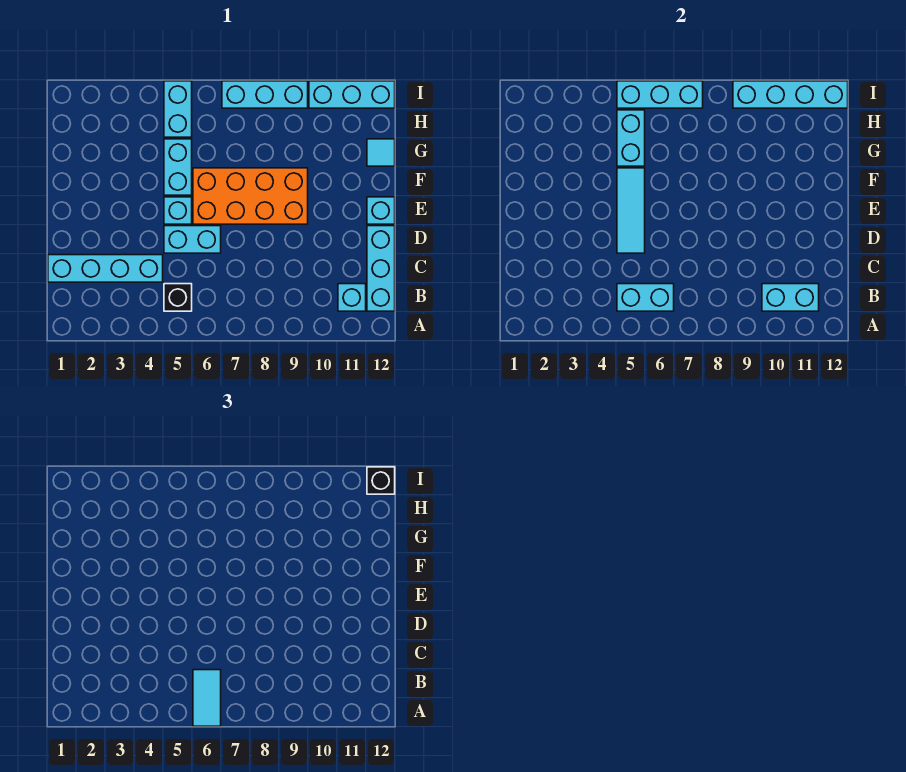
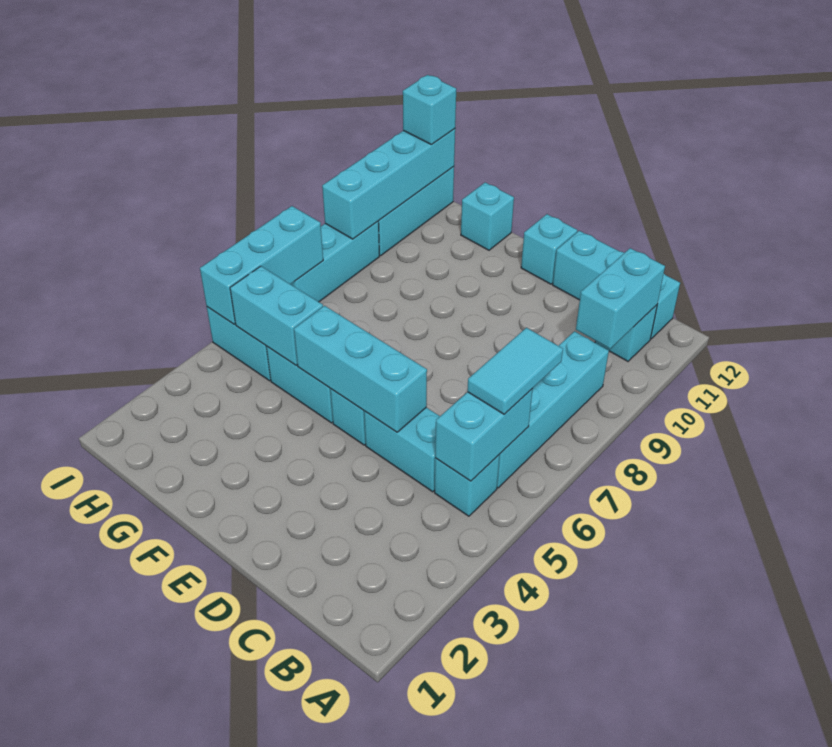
cyan tile A6:B6 level 3 -> cyan tile B6:B7 level 3
black brick B5 level 1 -> cyan brick B5 level 1
cyan brick C1:C4 level 1 -> cyan brick B6:B9 level 1
cyan brick D5:D6 level 1 -> cyan brick C5:D5 level 1
cyan tile D5:F5 level 2 -> cyan brick D5:F5 level 2
orange brick E6:F9 level 1 -> none
cyan tile G12 level 1 -> cyan brick G12 level 1
black brick I12 level 3 -> cyan brick I12 level 3

